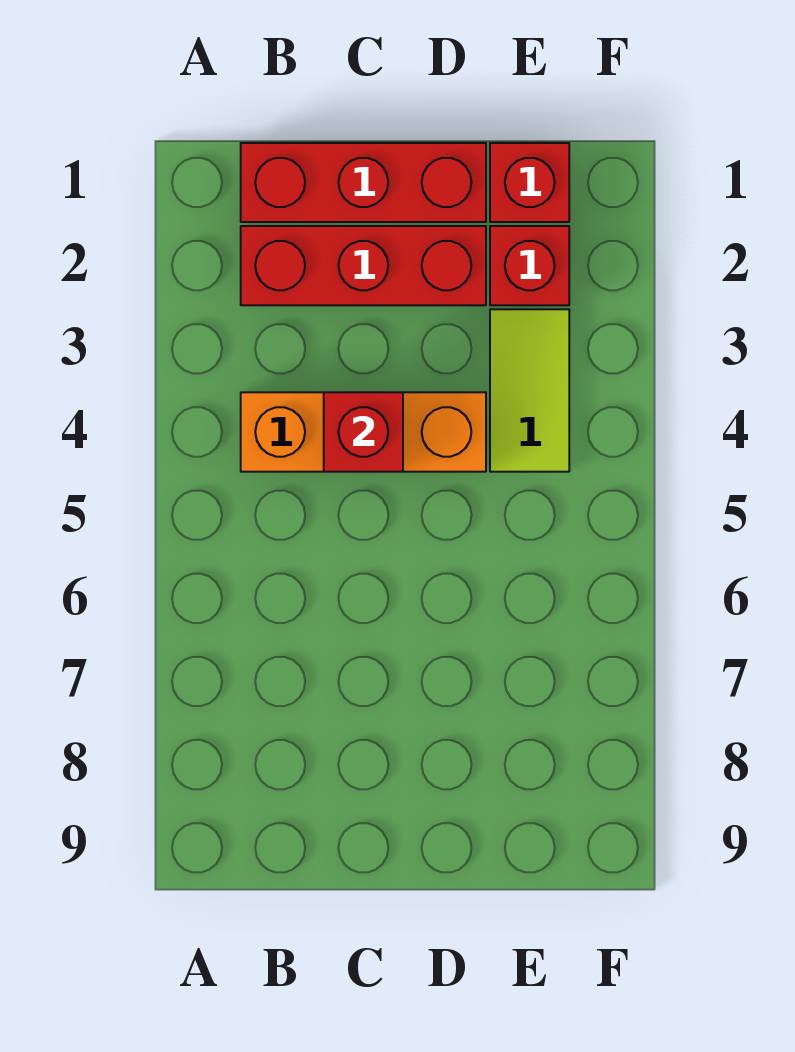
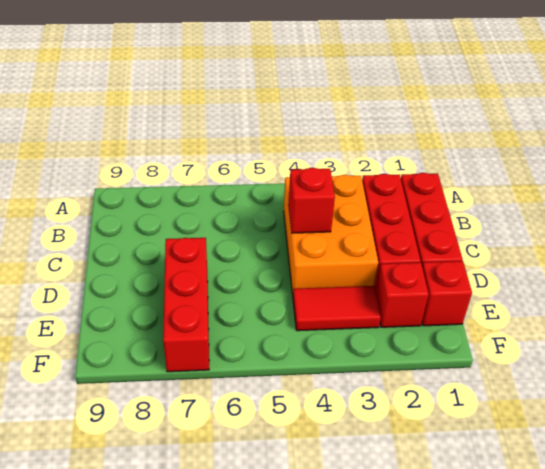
orange brick B4:D4 level 1 -> orange brick B3:D4 level 1
none -> red brick D7:F7 level 1
lime tile E3:E4 level 1 -> red tile E3:E4 level 1

